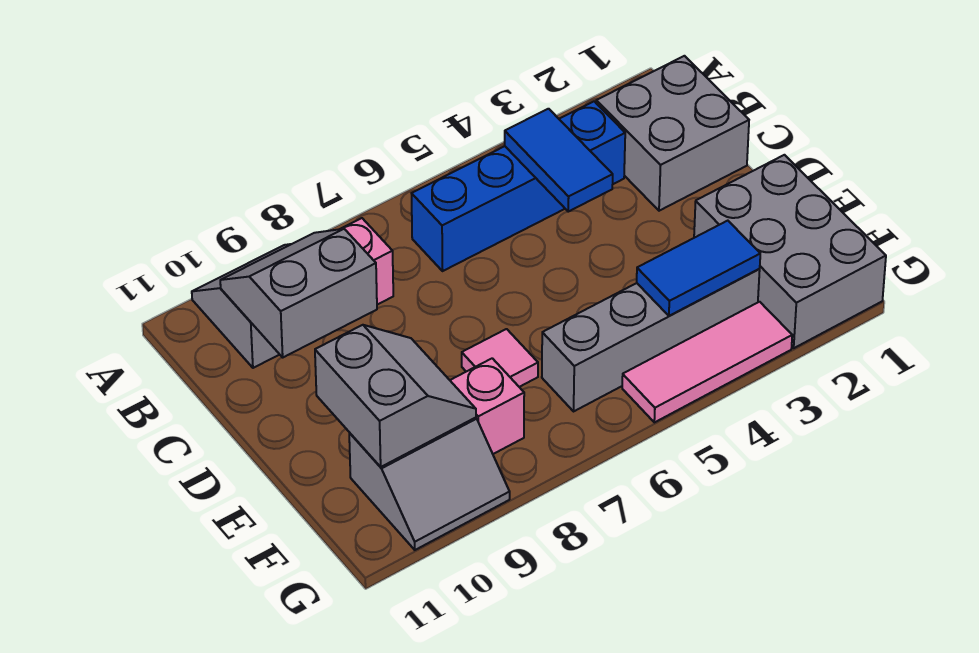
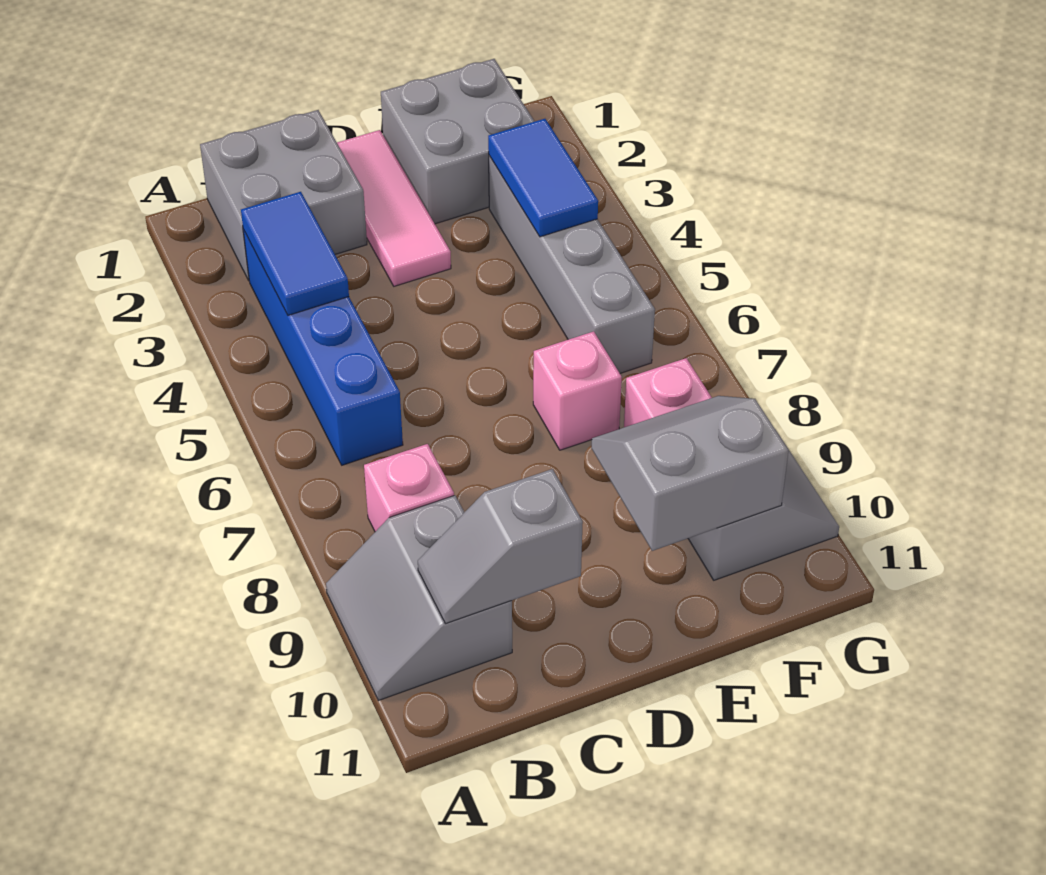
blue tile B4:C4 level 2 -> blue tile B3:B4 level 2
grey slope B9:C10 level 2 top C -> grey slope B10:C10 level 2 top C
grey brick E1:G2 level 1 -> grey brick E1:F2 level 1
pink tile E7 level 1 -> pink brick E7 level 1
pink tile G3:G5 level 1 -> pink tile D1:D3 level 1

